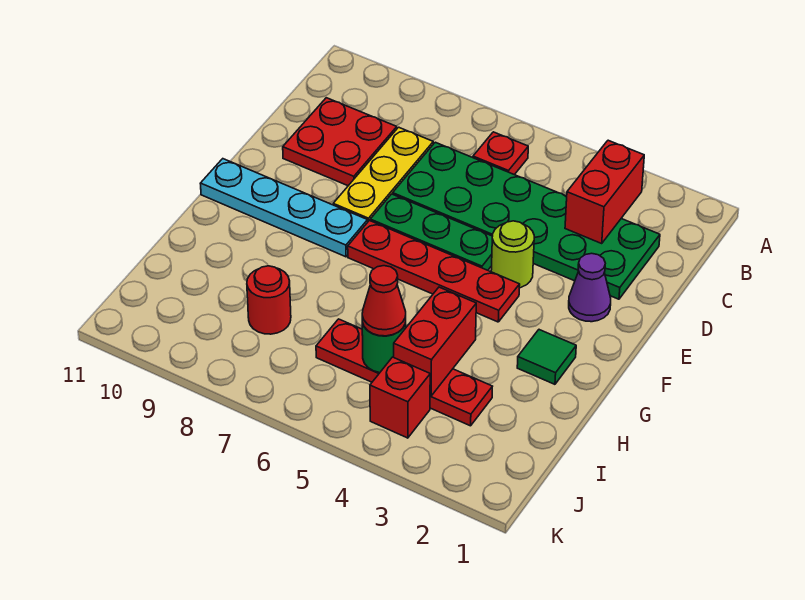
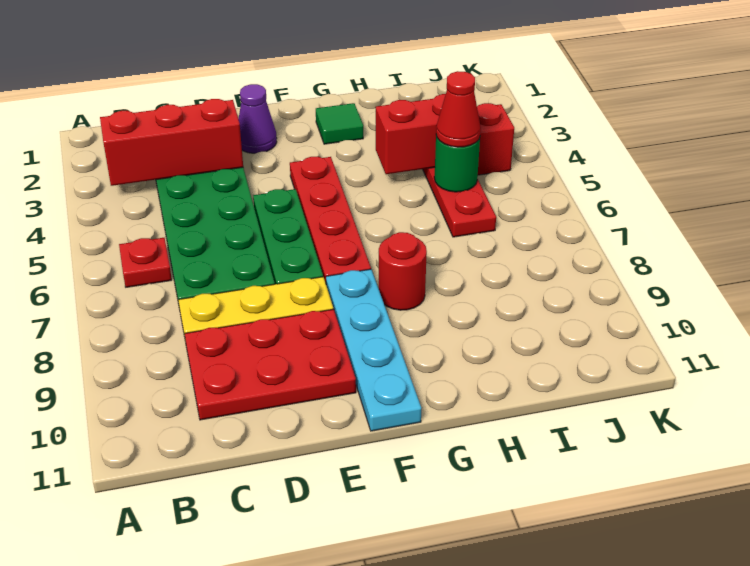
red brick B3:C3 level 2 -> red brick B3:D3 level 2
red plate C9:D10 level 1 -> red plate C9:E10 level 1
lime round brick E4 level 1 -> none
red round brick I8 level 1 -> red round brick G8 level 1

